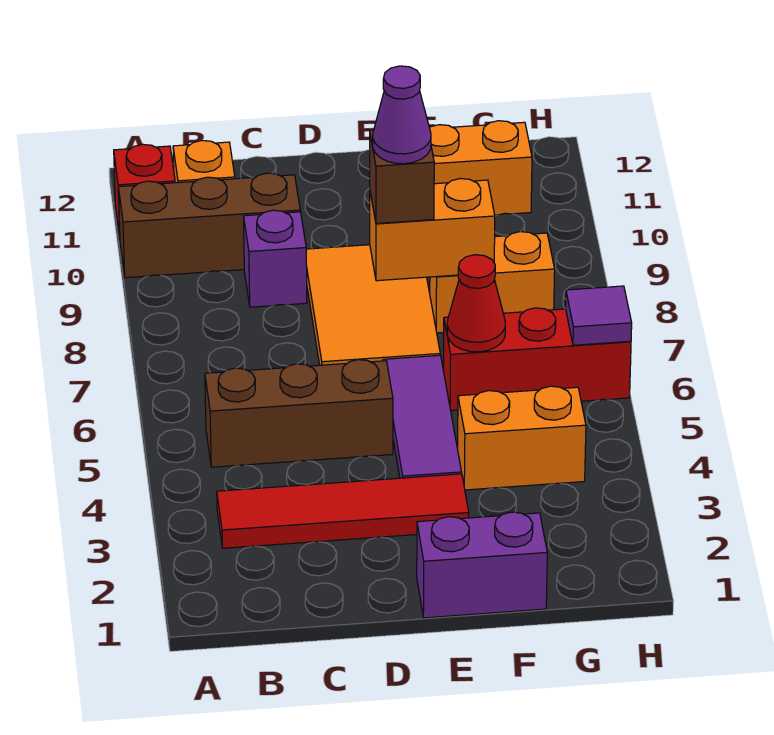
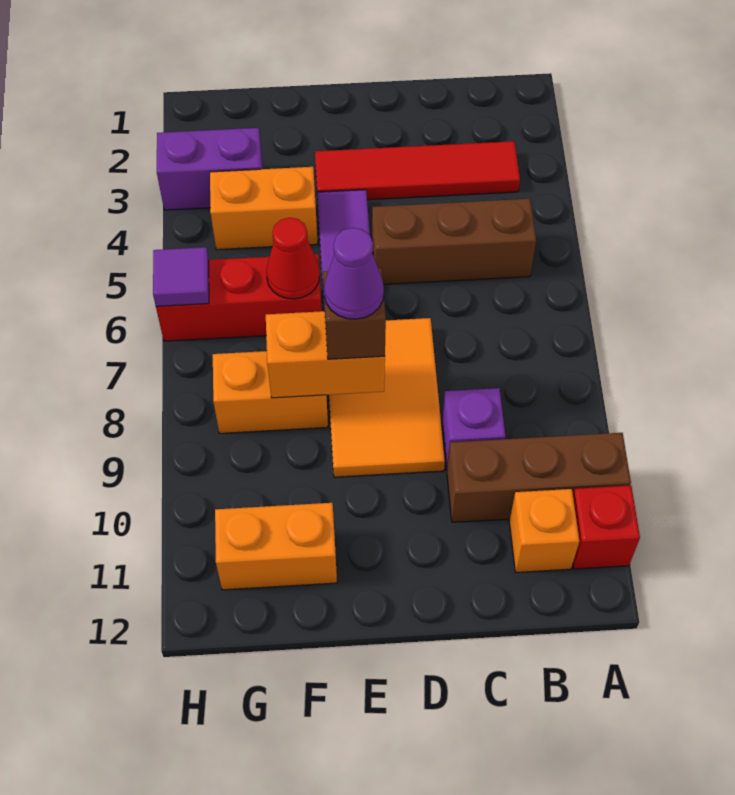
purple brick E1:F1 level 1 -> purple brick G3:H3 level 1

